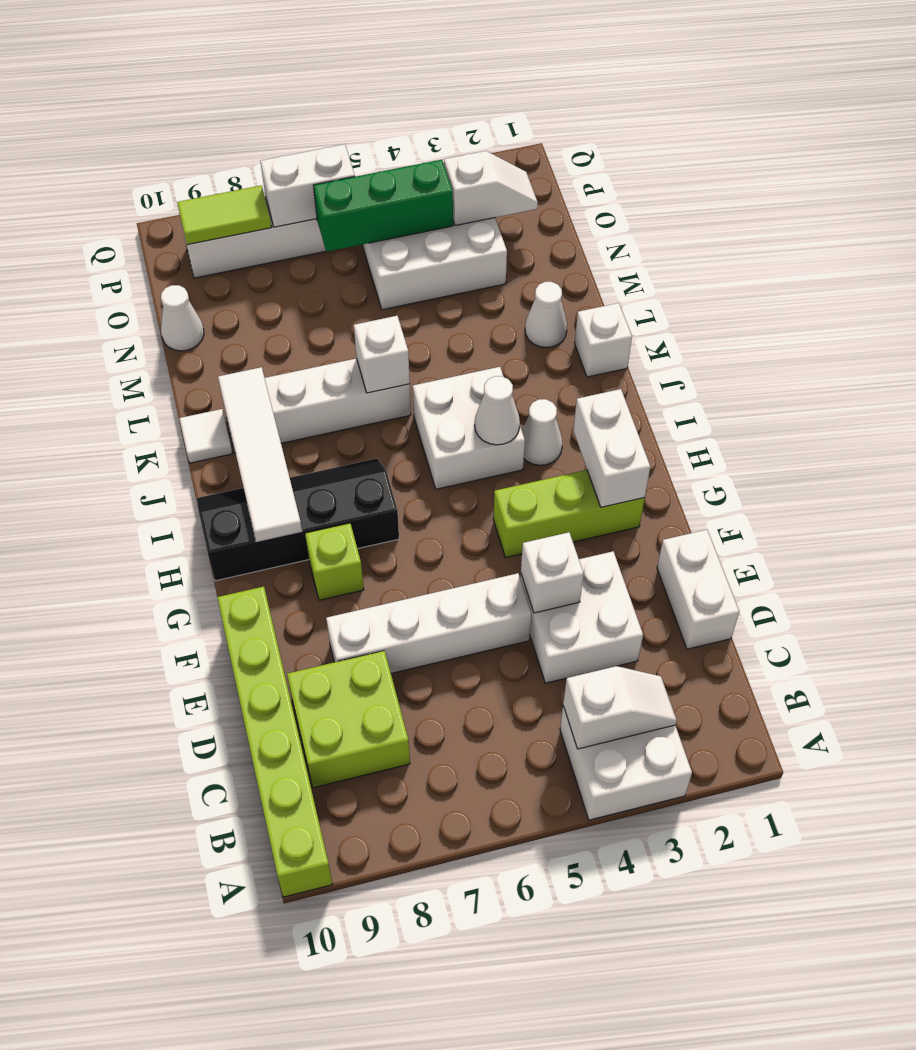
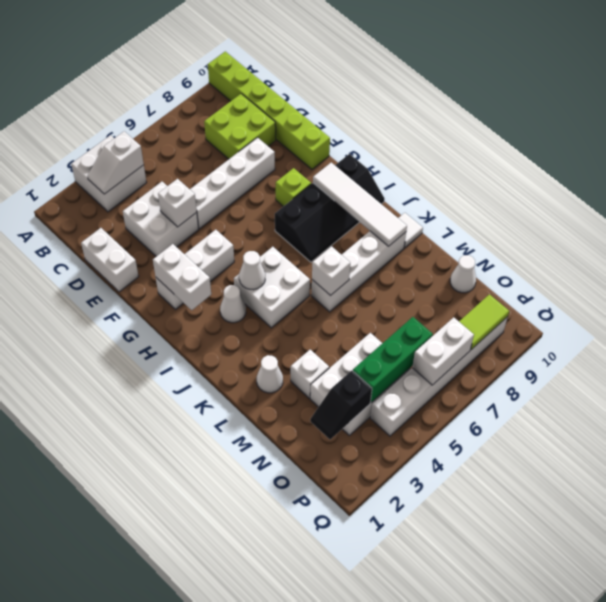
lime brick G2:G4 level 1 -> white brick G2:G4 level 1
white brick K1 level 1 -> white brick M3 level 1
white slope O2:O3 level 2 top 3 -> black slope O2:O3 level 2 top 3

